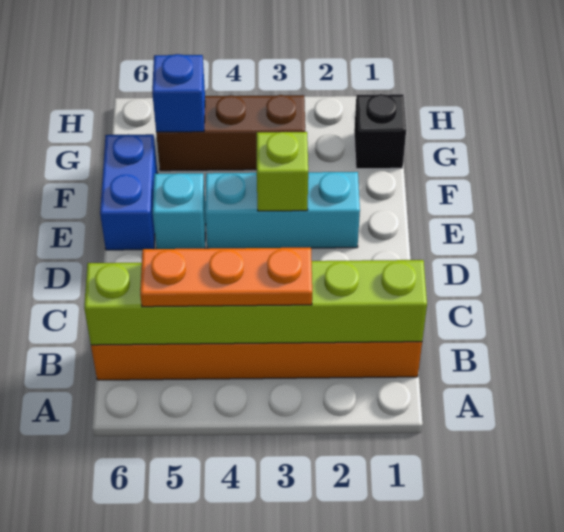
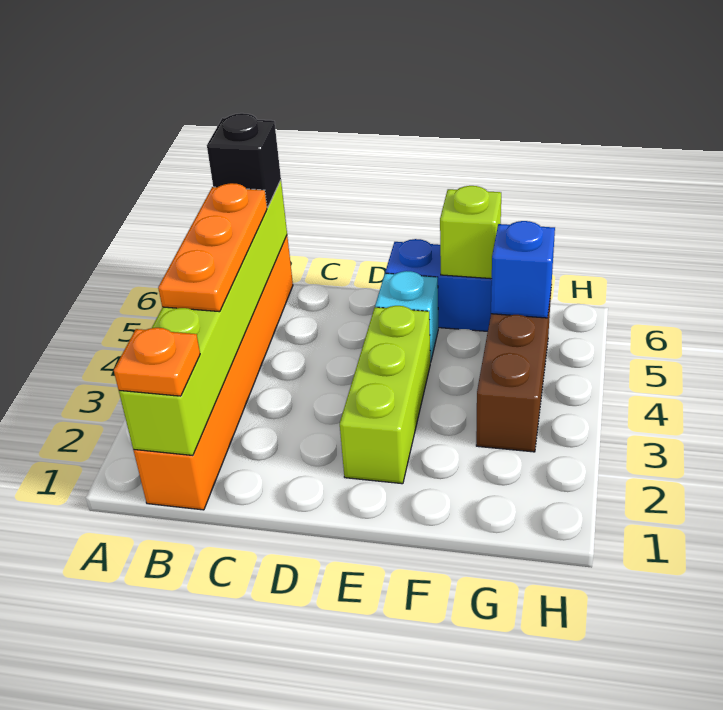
none -> orange plate B1 level 3
cyan brick E2:E4 level 1 -> lime brick E2:E4 level 1
lime brick E3 level 2 -> lime brick F6 level 2
black brick G1 level 1 -> black brick B6 level 3

